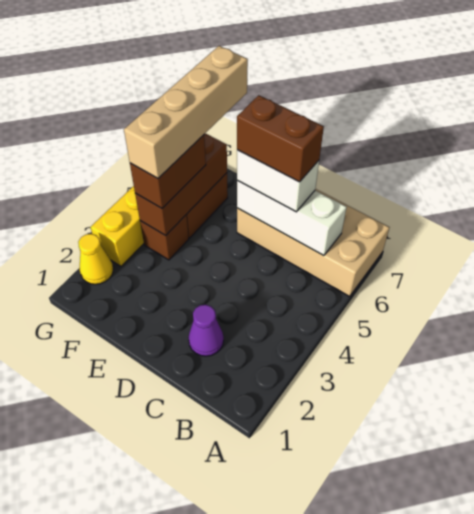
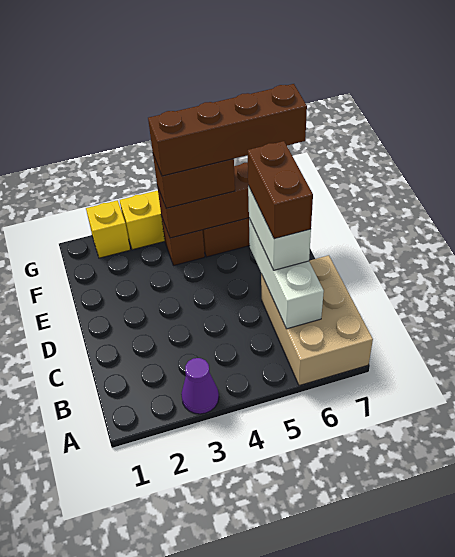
tan brick A6:D7 level 1 -> tan brick A6:C7 level 1
purple cone C2 level 1 -> purple cone A3 level 1
tan brick F4:F7 level 4 -> brown brick F4:F7 level 4
yellow cone G2 level 1 -> yellow brick G2 level 1

